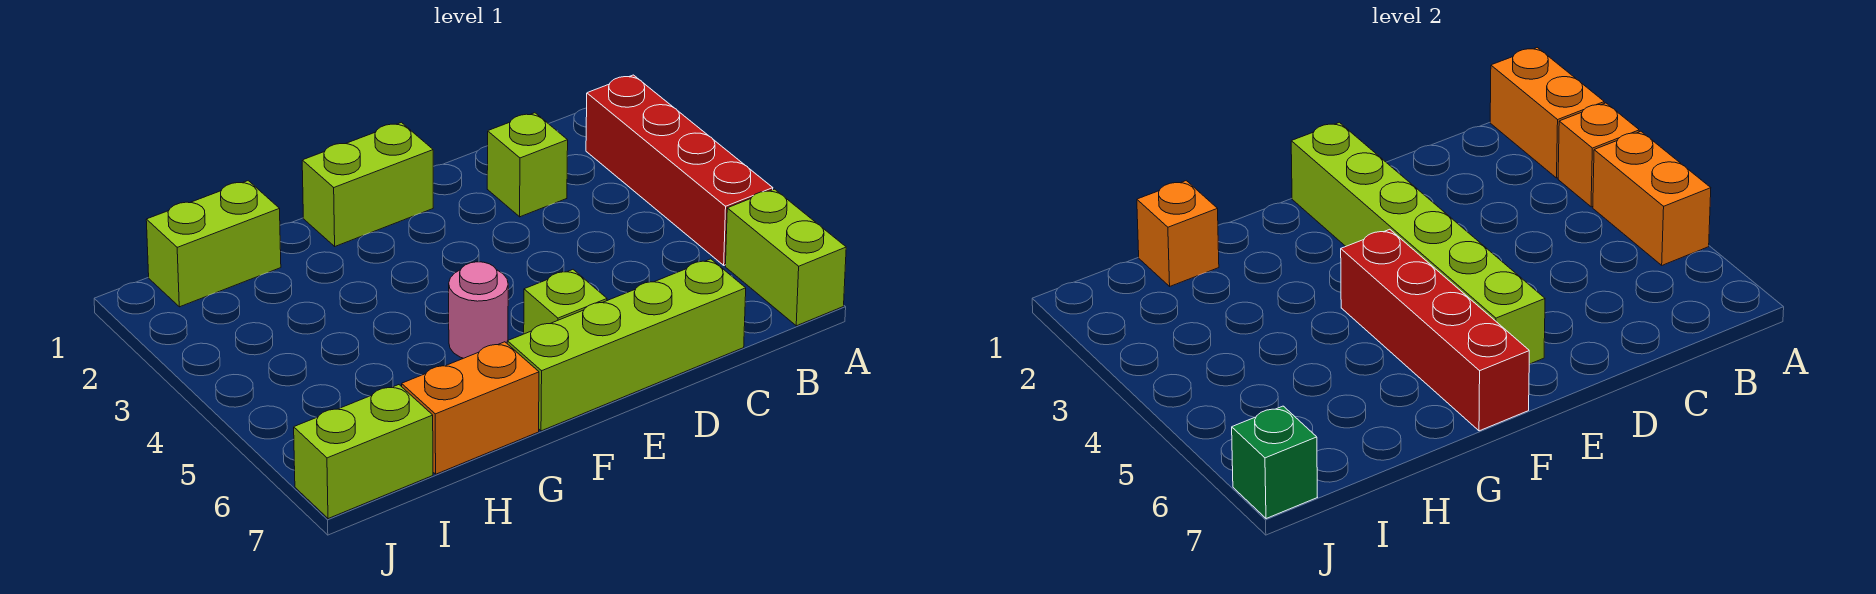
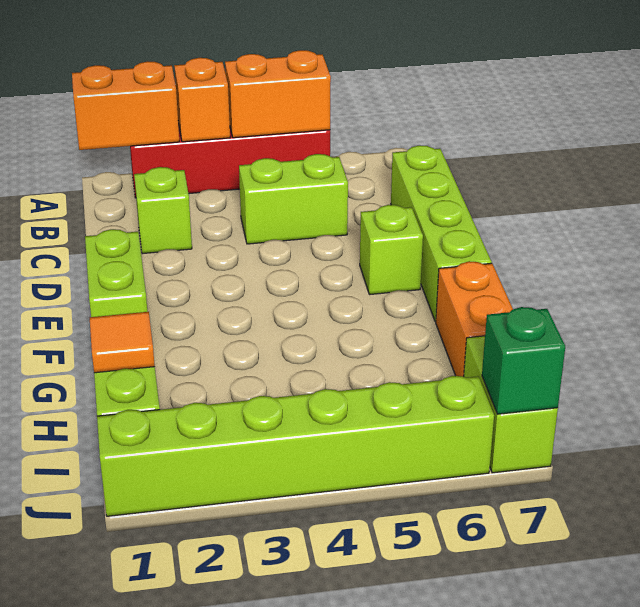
lime brick A6:A7 level 1 -> lime brick C4:C5 level 1
lime brick E1:E6 level 2 -> lime brick J1:J6 level 1
red brick F4:F7 level 2 -> none
pink round brick F5 level 1 -> none
orange brick H1 level 2 -> orange tile H1 level 2

